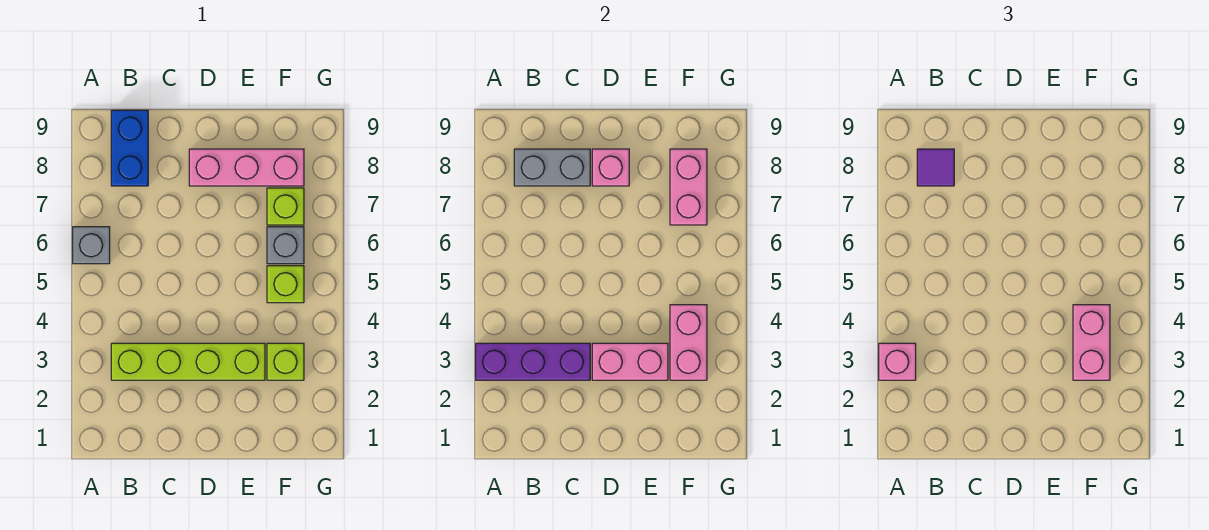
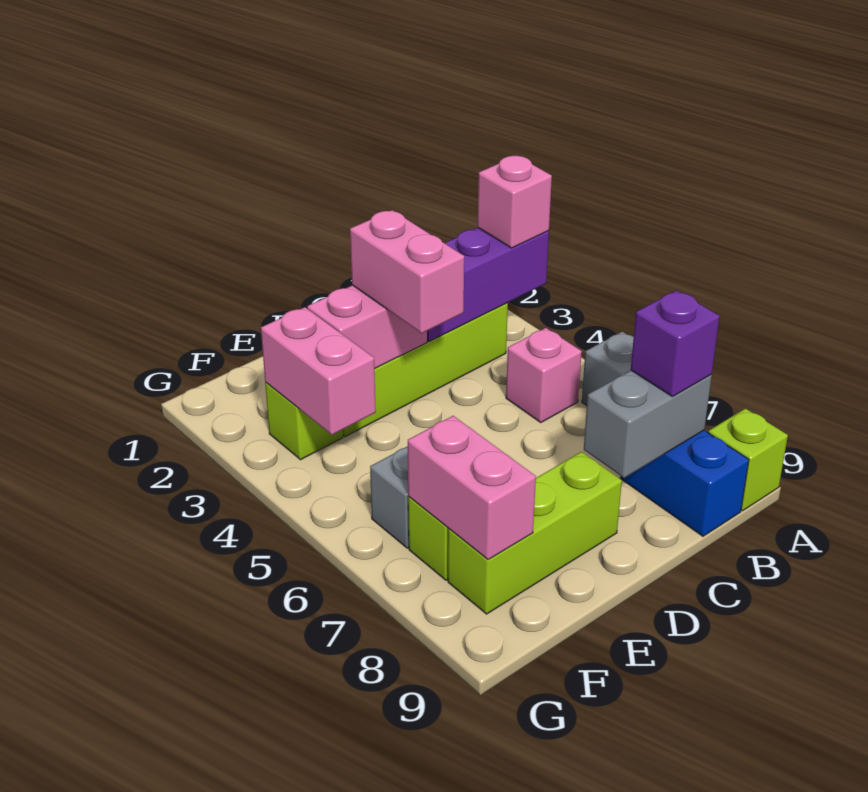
purple tile B8 level 3 -> purple brick B8 level 3
pink brick D8:F8 level 1 -> lime brick D8:F8 level 1
pink brick D8 level 2 -> pink brick B5 level 1
pink brick F3:F4 level 3 -> pink brick D3:D4 level 3
lime brick F5 level 1 -> lime brick A9 level 1

